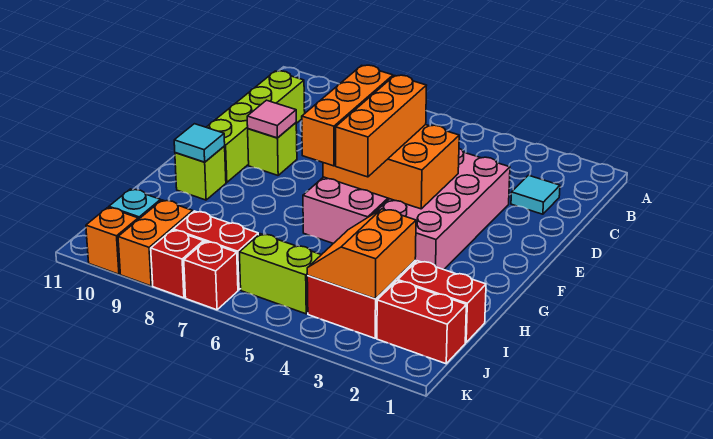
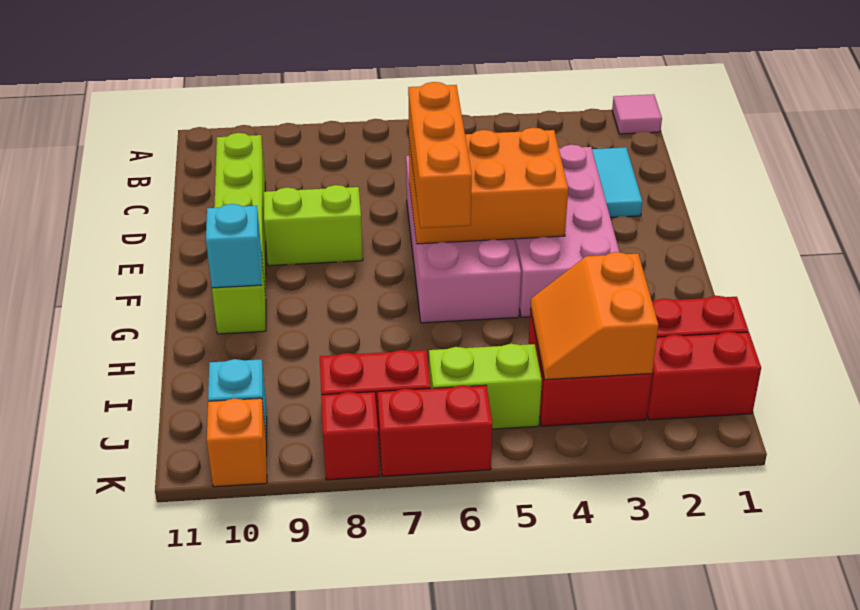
cyan tile C2 level 1 -> cyan tile C2:D2 level 1
orange brick E5:G5 level 3 -> none
lime brick E9 level 1 -> lime brick E8:E9 level 1
pink tile E9 level 2 -> pink tile A1 level 1
cyan tile G10 level 2 -> cyan brick G10 level 2
orange brick J9:K9 level 1 -> none
red brick K7 level 1 -> red brick K6:K7 level 1

